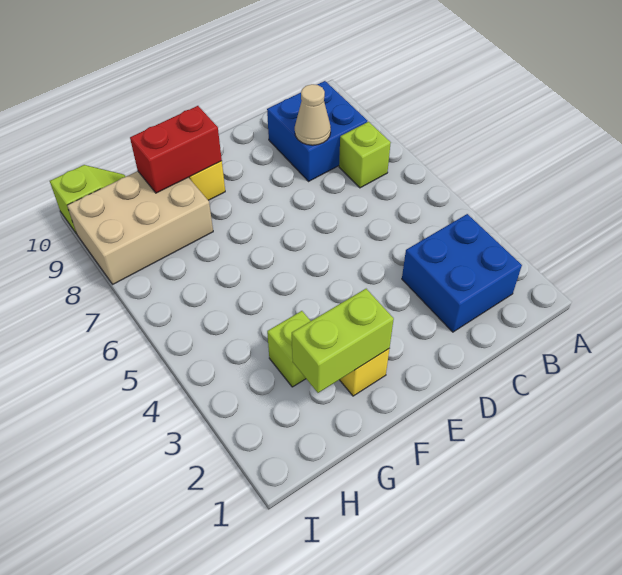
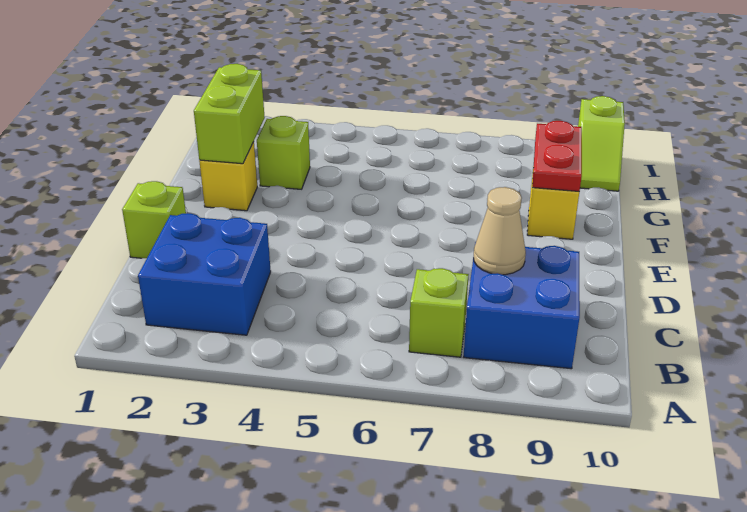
none -> lime brick D1 level 1
red brick F9:G9 level 2 -> red plate F9:G9 level 2
tan brick G8:I9 level 1 -> none

